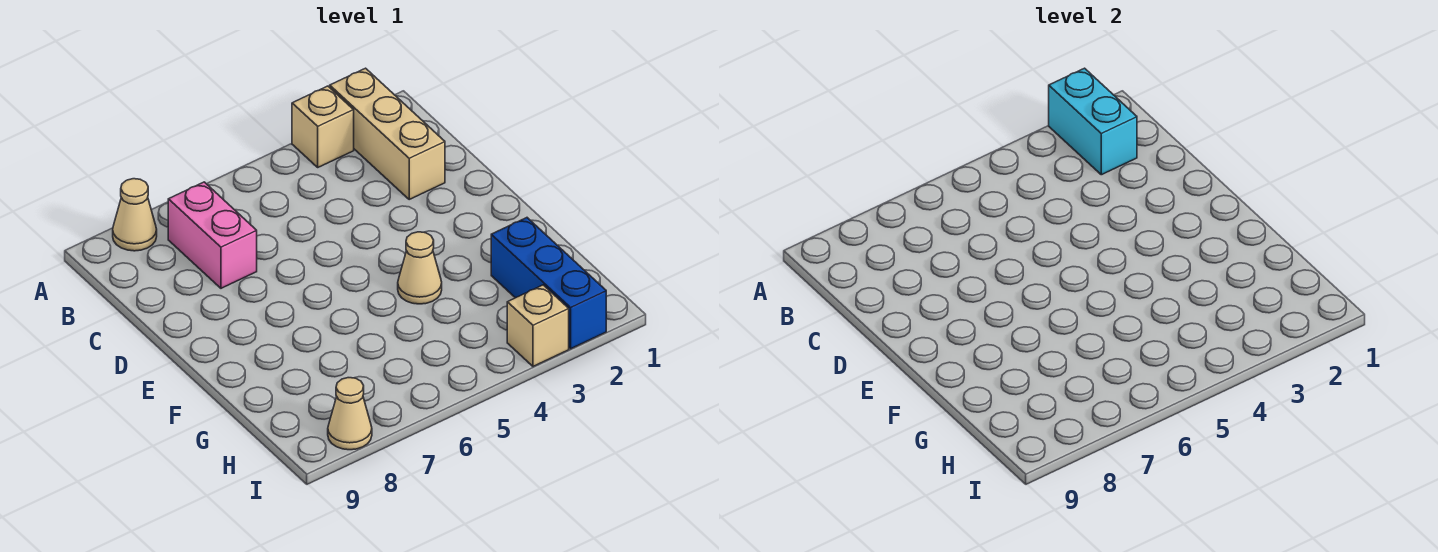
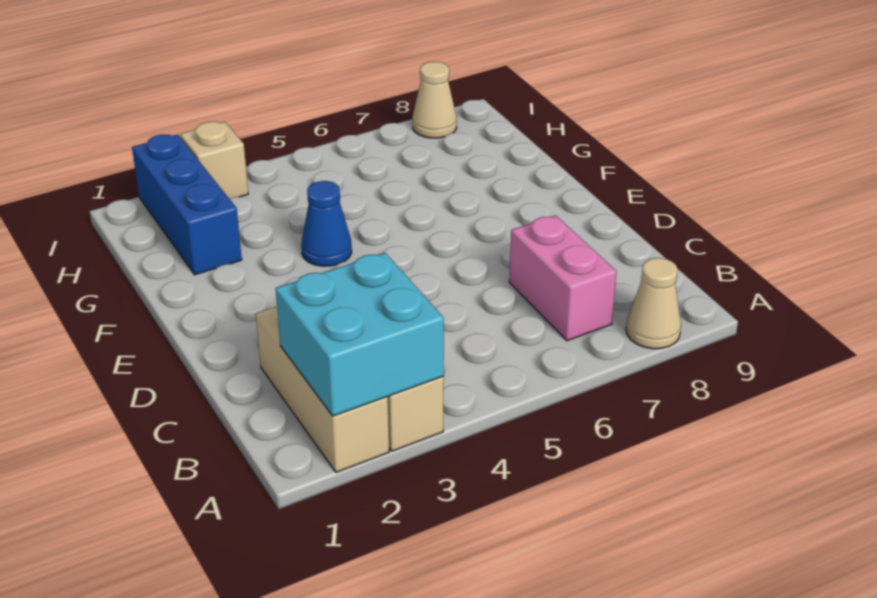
cyan brick A2:B2 level 2 -> cyan brick A2:B3 level 2
tan cone F4 level 1 -> blue cone F4 level 1

